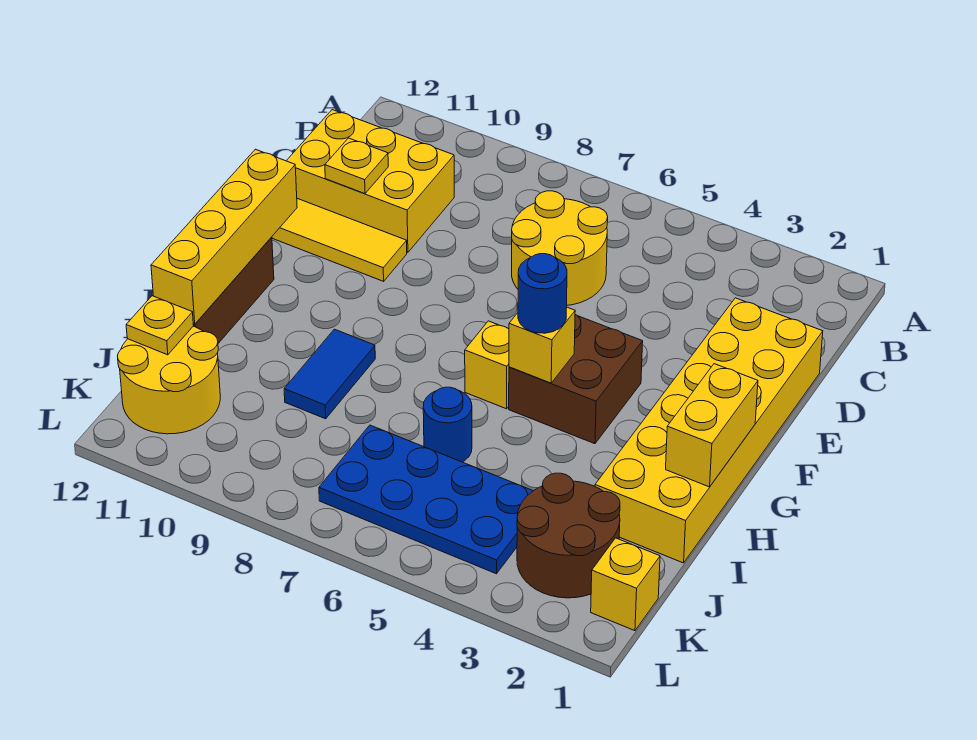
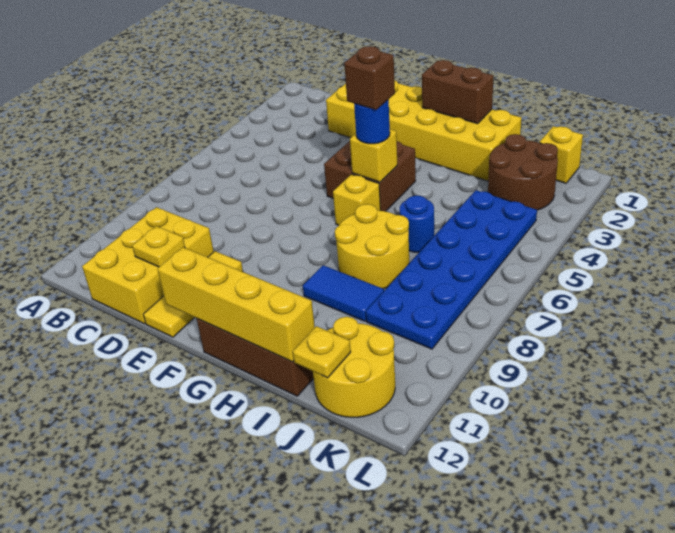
yellow round brick C6:D7 level 1 -> yellow round brick H7:I8 level 1
yellow brick G1:H1 level 2 -> brown brick G1:H1 level 2
none -> brown brick G5 level 4
blue plate J4:K7 level 1 -> blue plate J4:K9 level 1

